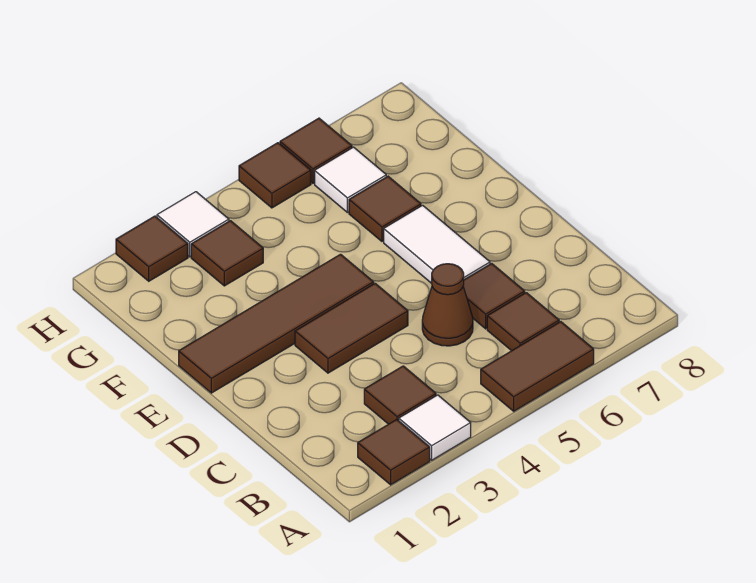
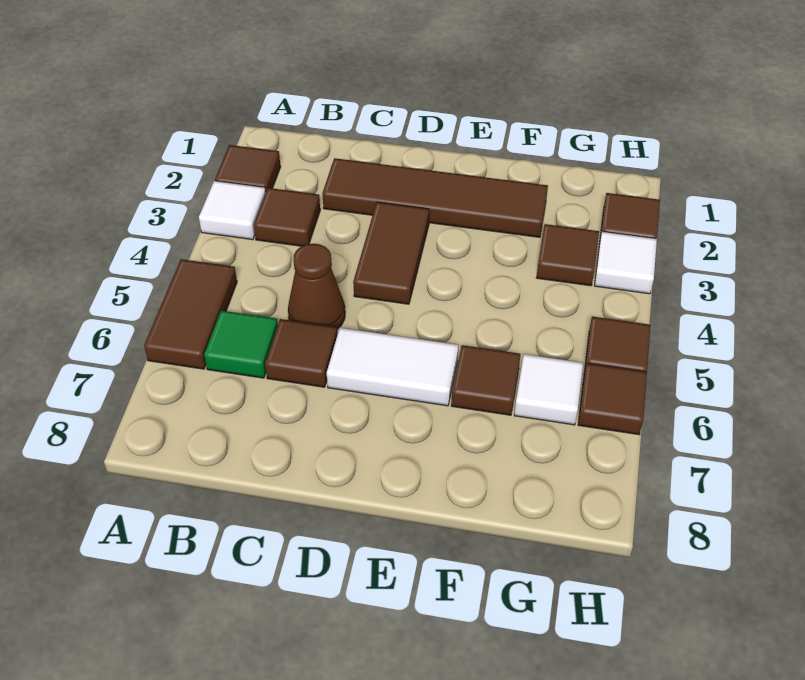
brown tile B6 level 1 -> green tile B6 level 1
brown tile E1:E4 level 1 -> brown tile C2:F2 level 1

